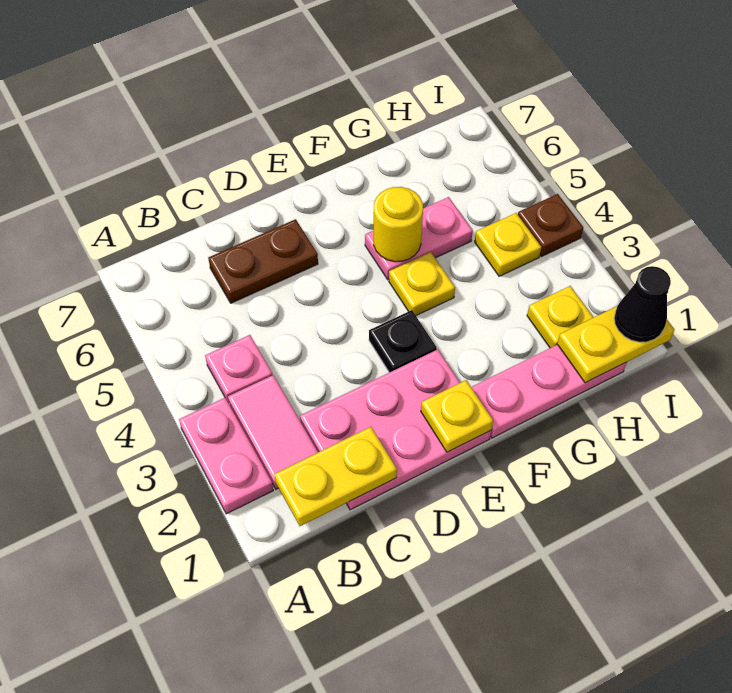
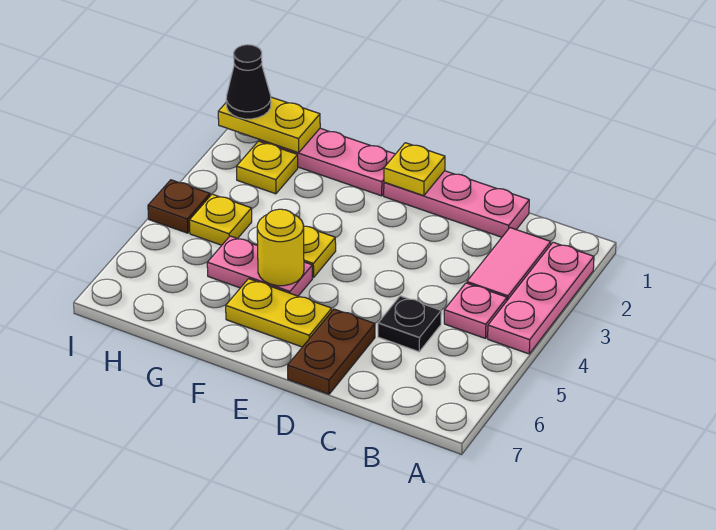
pink plate A2:A3 level 1 -> pink plate A2:A4 level 1
yellow plate B1:C1 level 2 -> yellow plate E6:F6 level 1
pink plate C1:E2 level 1 -> pink plate C1:E1 level 1
brown plate C6:D6 level 1 -> brown plate D6:D7 level 1
black plate E3 level 1 -> black plate C5 level 1

